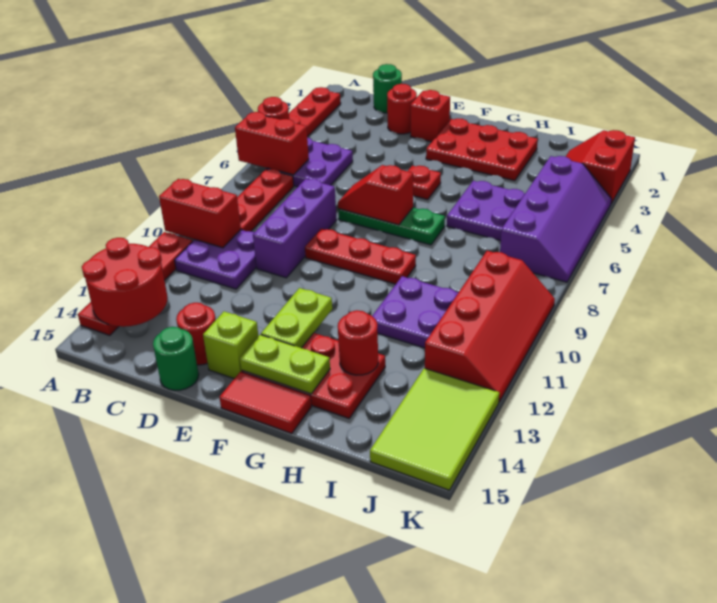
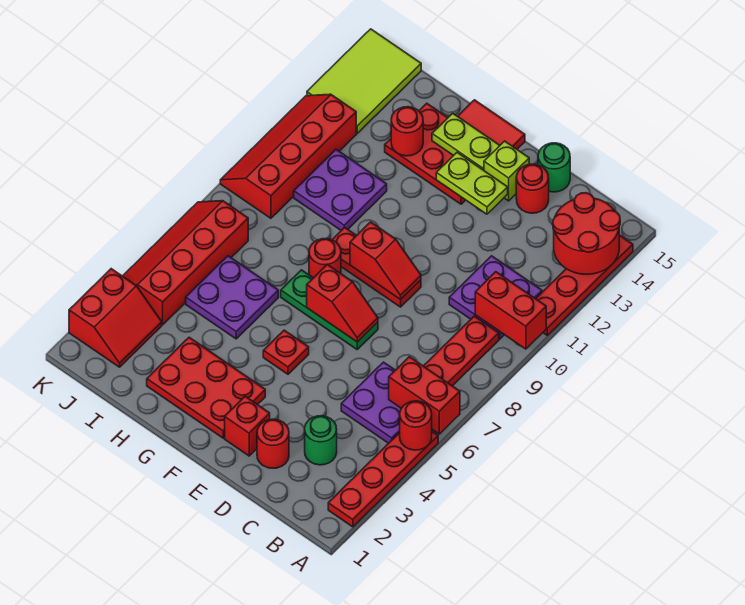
green round brick C1 level 1 -> green round brick C3 level 1
purple brick D8:D10 level 1 -> none
none -> red slope E9:F9 level 2 top F
lime plate F12:F13 level 2 -> lime plate E13:F13 level 2
none -> red round brick G8 level 1
purple slope J4:K7 level 1 top J -> red slope J4:K7 level 1 top J

